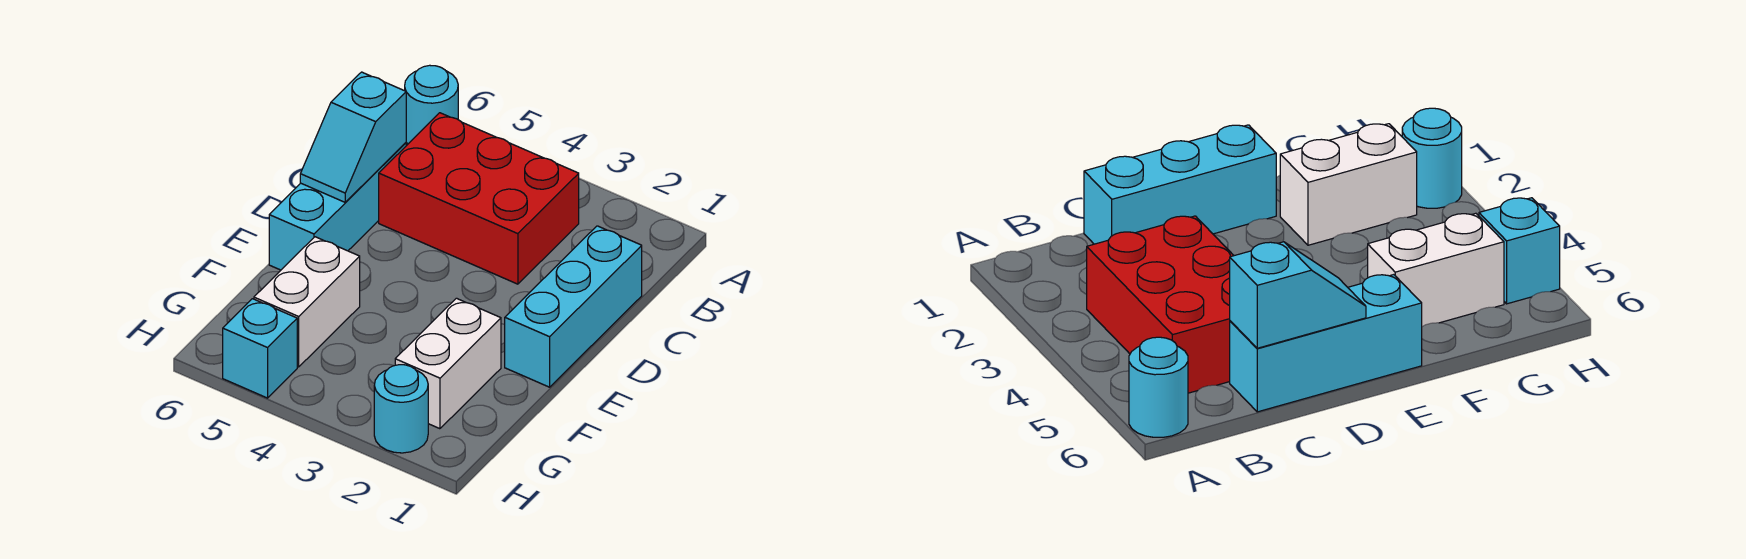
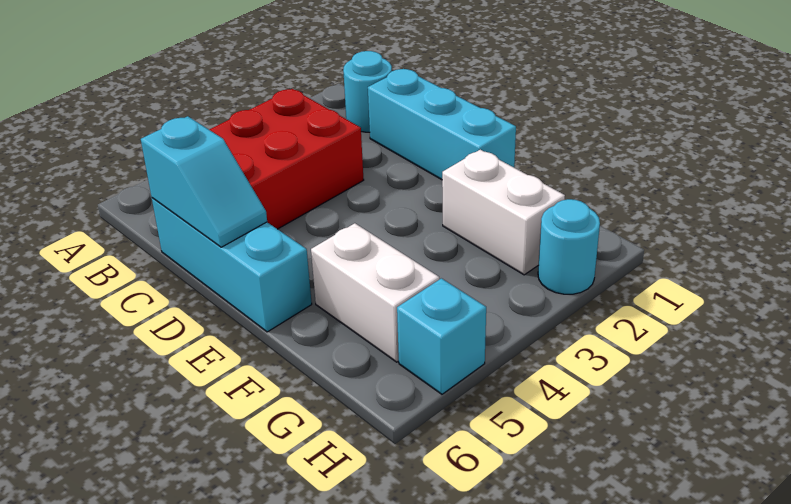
cyan round brick A6 level 1 -> cyan round brick B1 level 1

